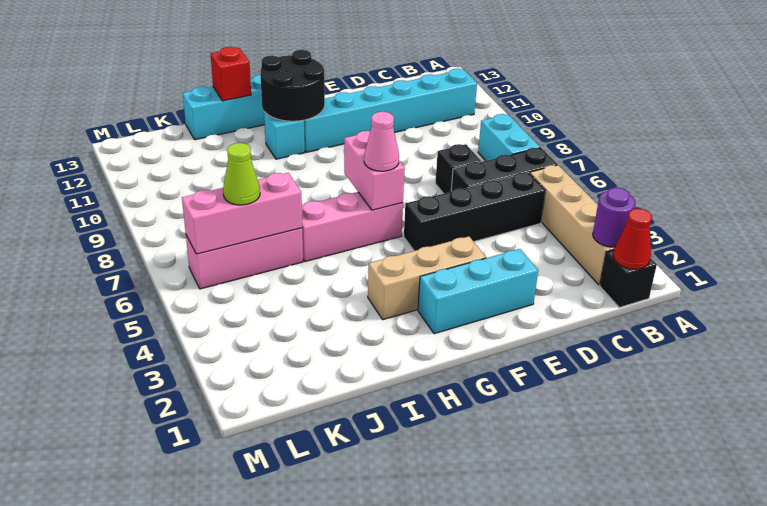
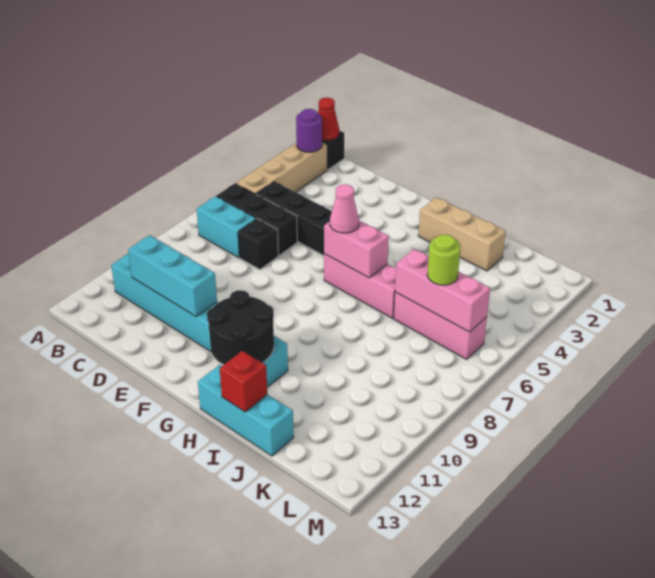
cyan brick B7:B8 level 1 -> cyan brick B7:C7 level 1
cyan brick E2:G2 level 1 -> cyan brick C11:E11 level 2
tan brick F3:H3 level 1 -> tan brick H2:J2 level 1
pink brick G6:G7 level 2 -> pink brick G6:H6 level 2
lime cone K6 level 3 -> lime round brick K6 level 3

